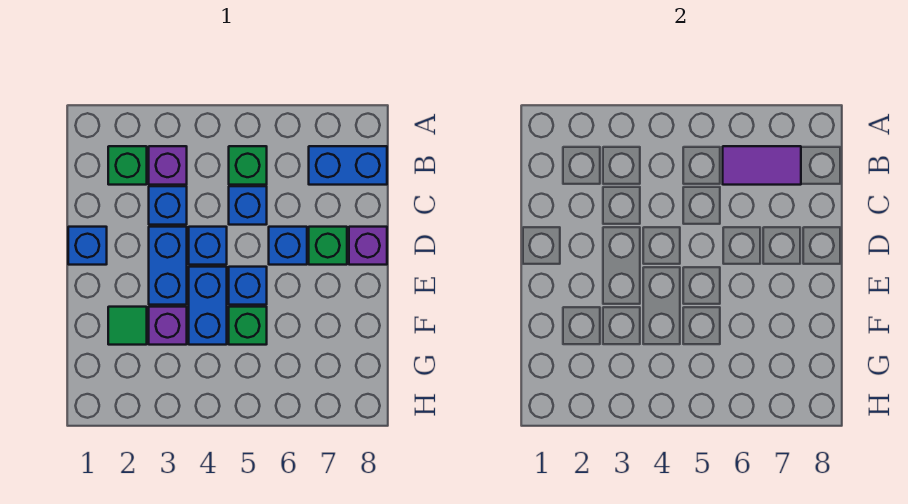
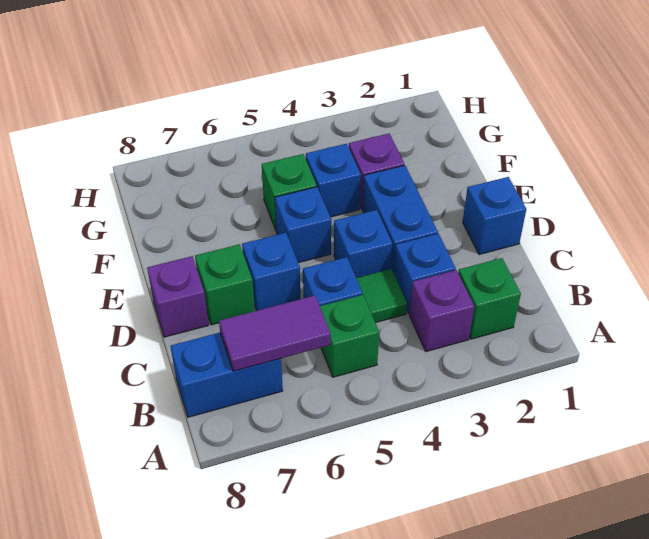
blue brick E4:F4 level 1 -> blue brick F4 level 1
green tile F2 level 1 -> green tile C4 level 1

